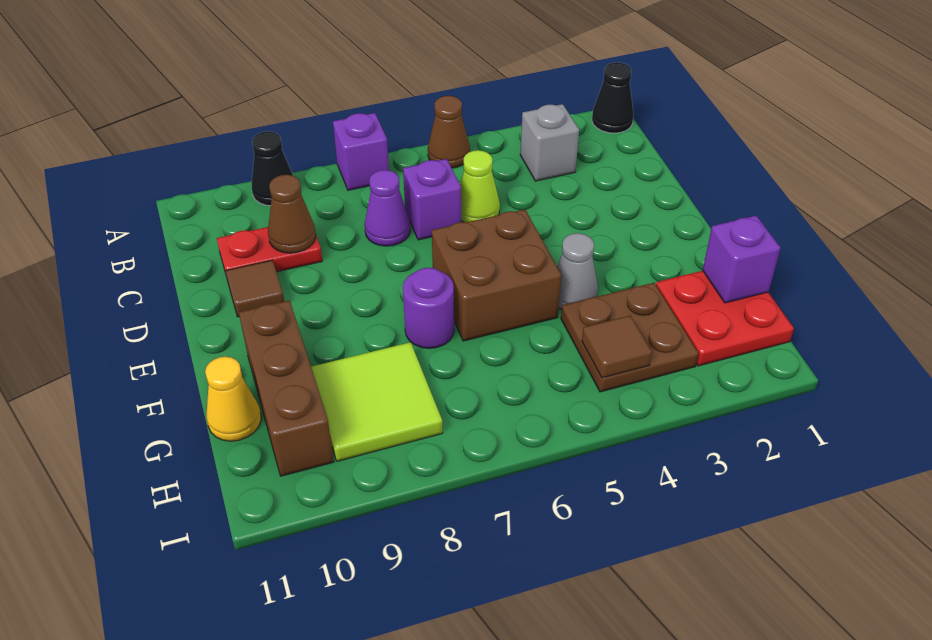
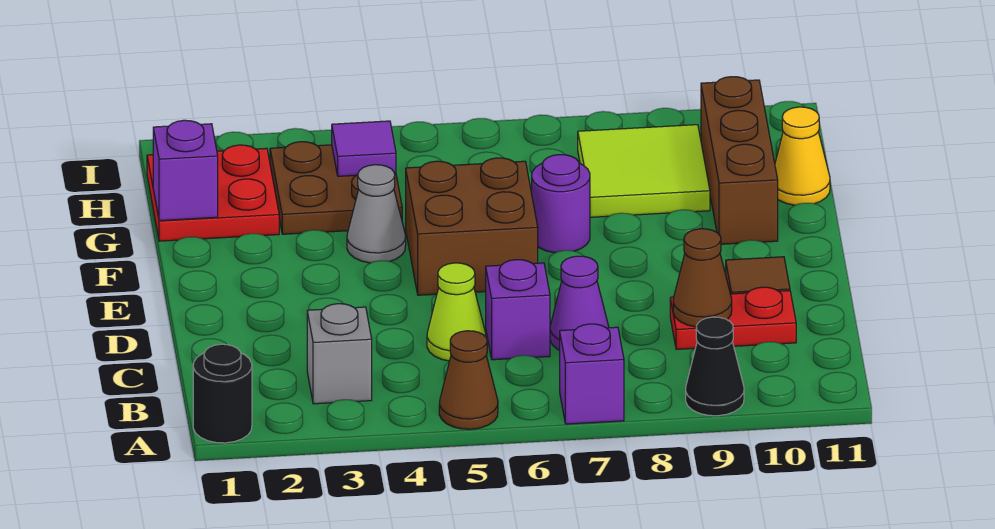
black cone A1 level 1 -> black round brick A1 level 1
brown tile H4 level 2 -> purple tile H4 level 2

